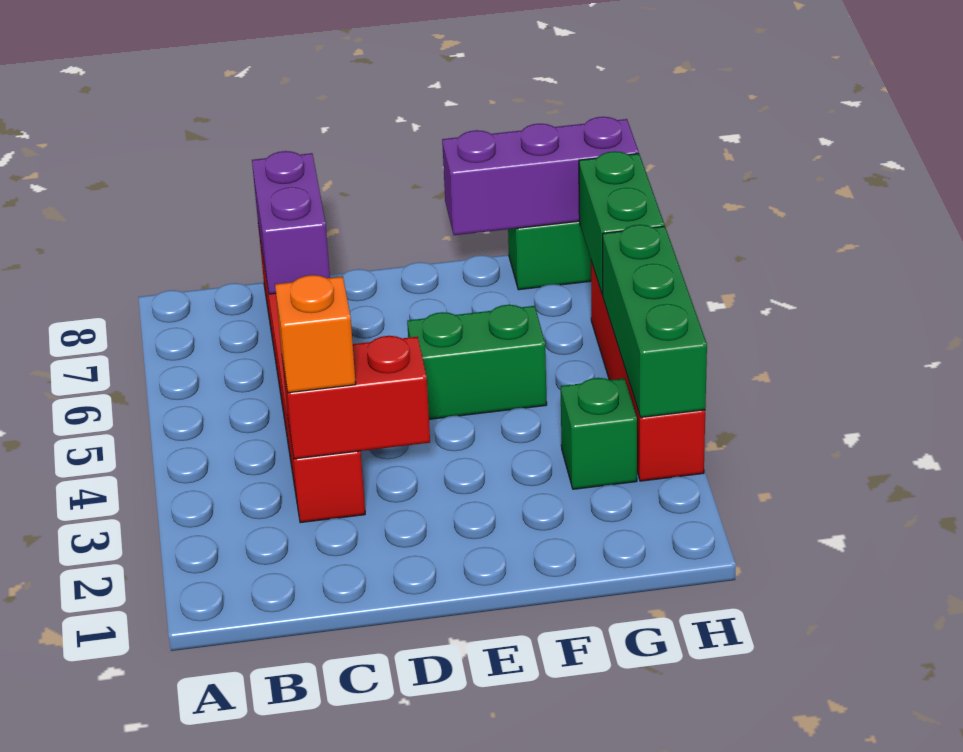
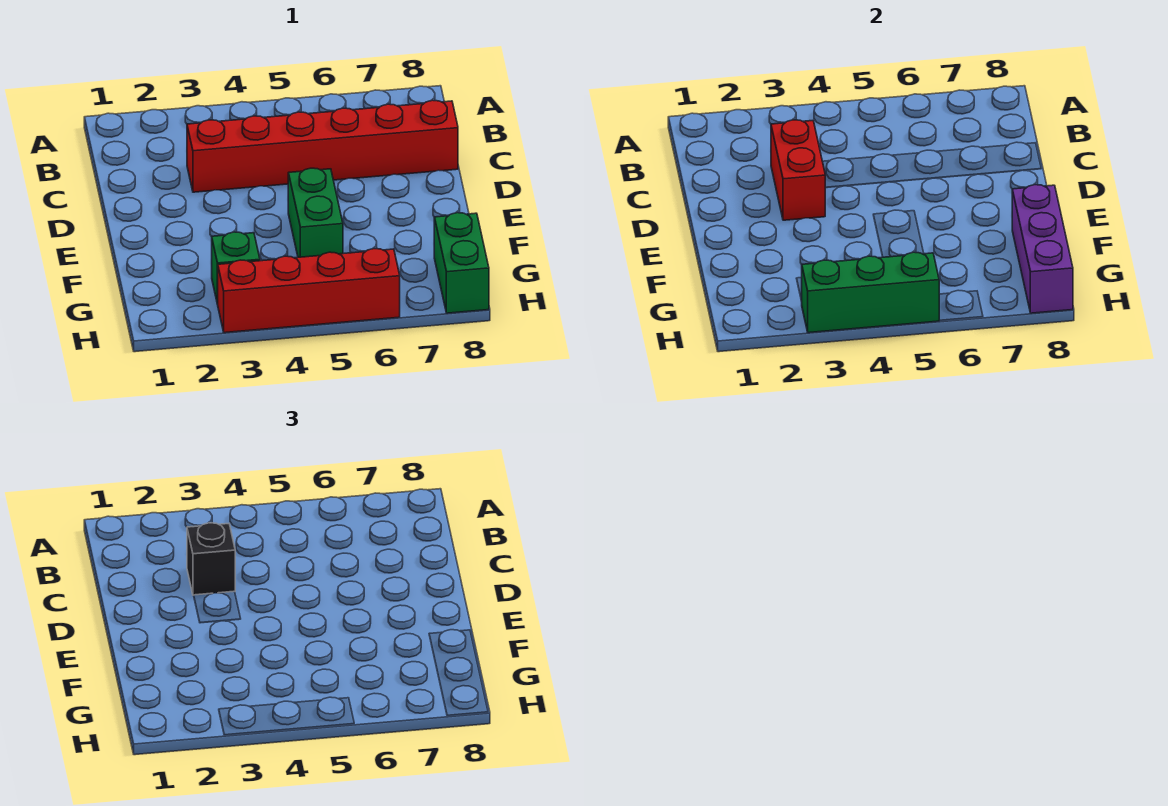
orange brick C3 level 3 -> black brick C3 level 3
purple brick C7:C8 level 2 -> none
green brick H6:H7 level 2 -> none

